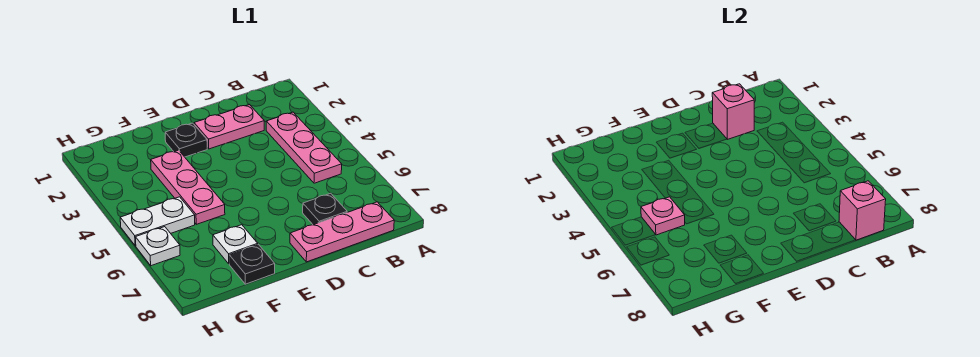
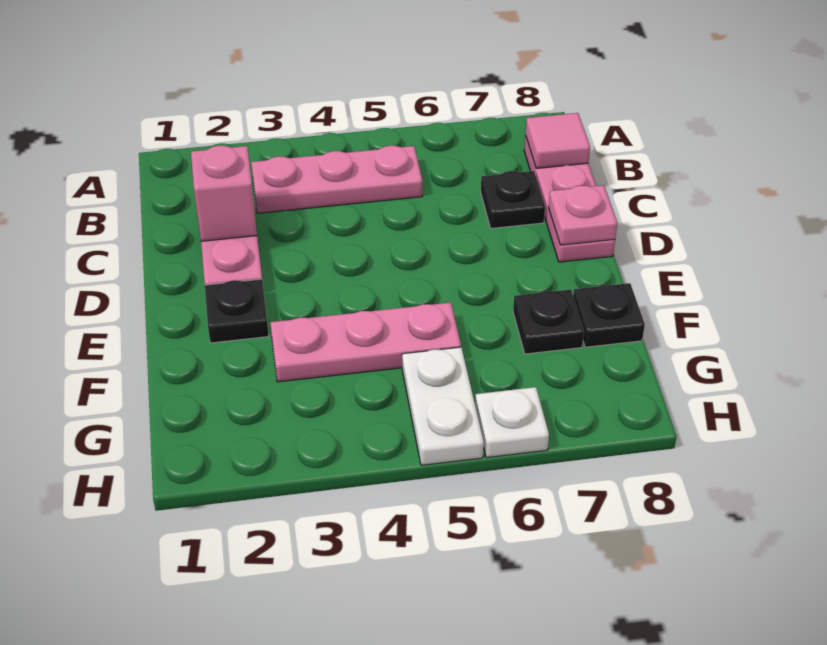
pink brick B8 level 2 -> pink tile B8 level 2
white plate F7 level 1 -> black plate F7 level 1
pink plate G5 level 2 -> pink plate D8 level 2

